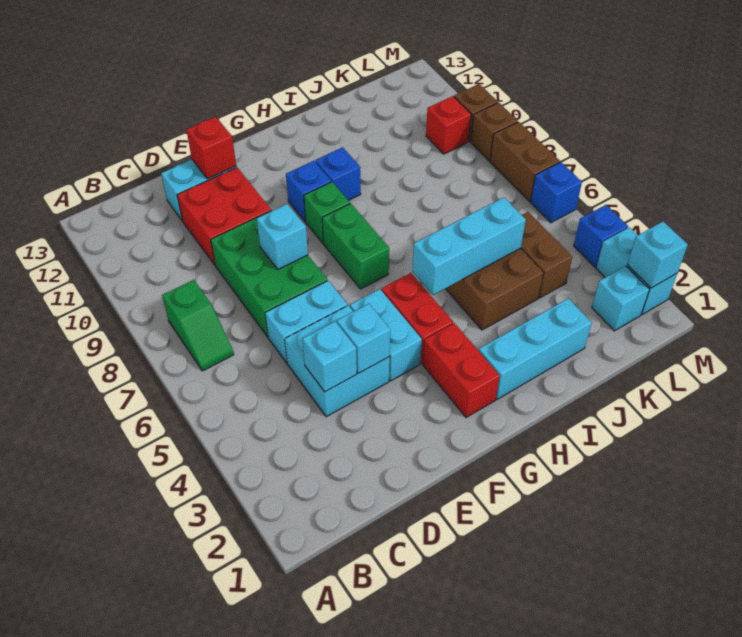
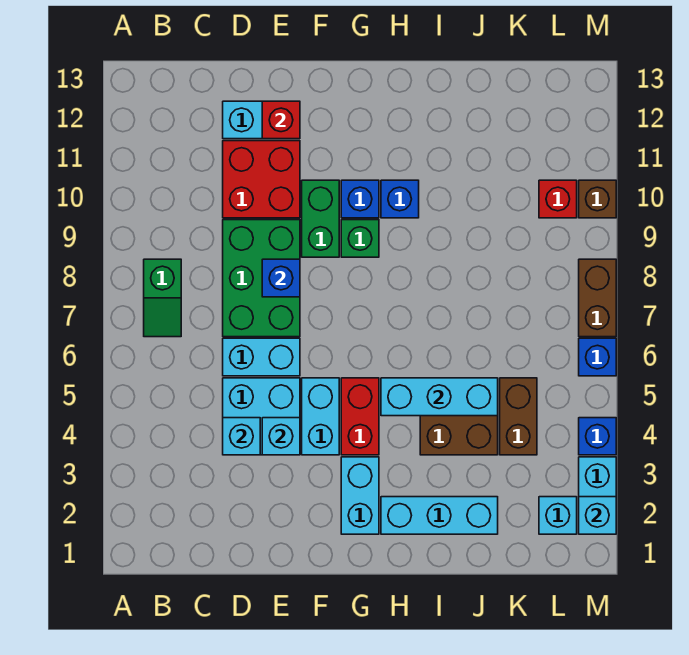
cyan brick E8 level 2 -> blue brick E8 level 2
red brick G2:G3 level 1 -> cyan brick G2:G3 level 1
green brick G7:G8 level 1 -> green brick F9:F10 level 1
brown brick M9 level 1 -> none

